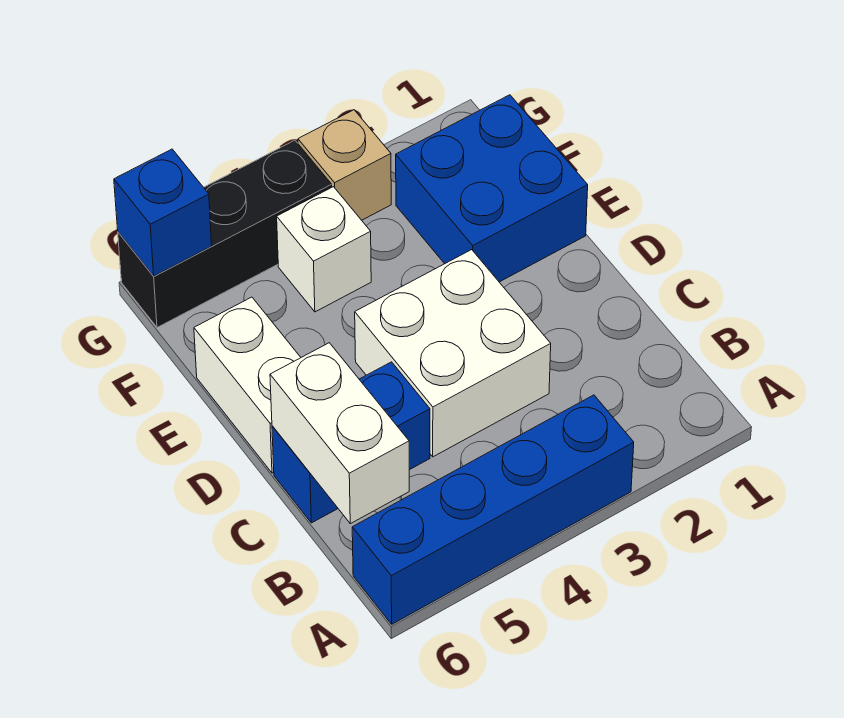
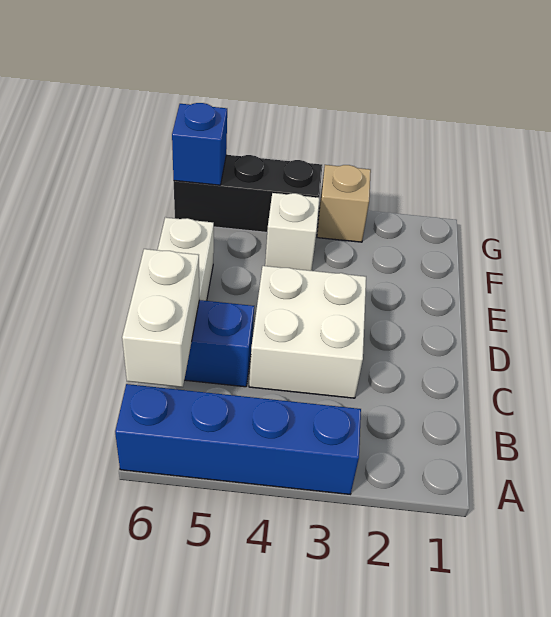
blue brick E1:F2 level 1 -> none

